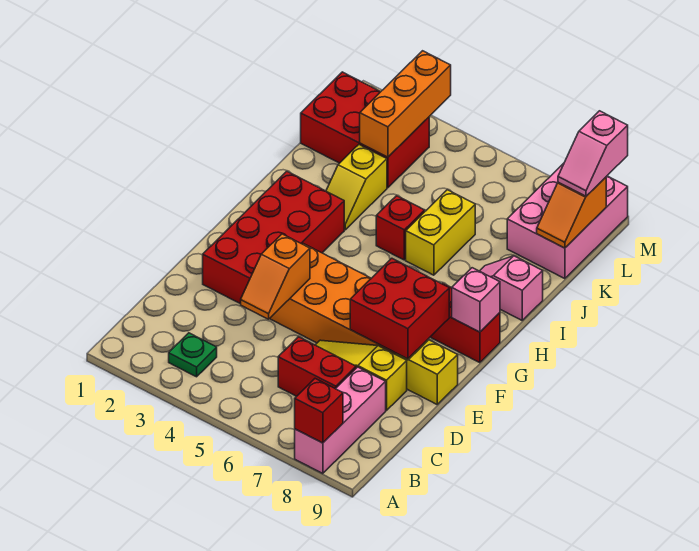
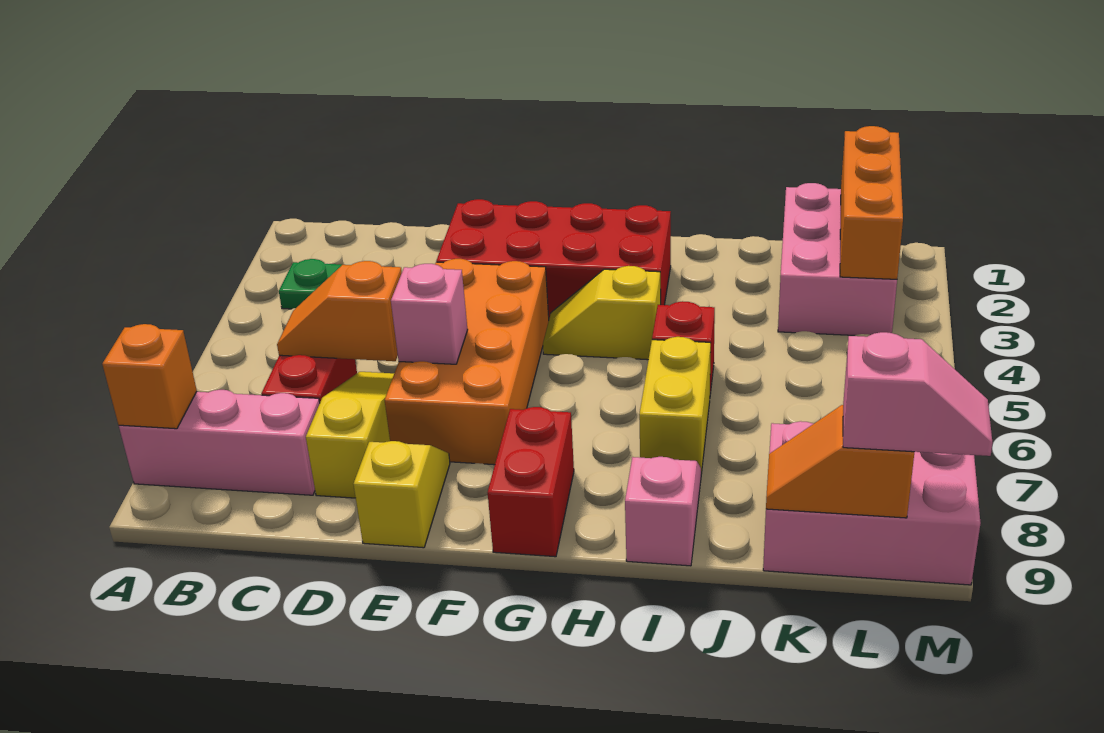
red brick A8 level 2 -> orange brick A8 level 2
orange slope D4:E4 level 2 top E -> orange slope C6:D6 level 2 top D
red brick E7:F8 level 2 -> none
pink brick G9 level 2 -> pink brick E6 level 2
yellow slope I3:J3 level 1 top J -> yellow slope G4:H4 level 1 top H
yellow brick I6:J6 level 1 -> yellow brick I6:I7 level 1
red brick K1:L3 level 1 -> pink brick K1:L3 level 1
orange brick K3:M3 level 2 -> orange brick L1:L3 level 2
pink slope L9:M9 level 3 top M -> pink slope L9:M9 level 3 top L

